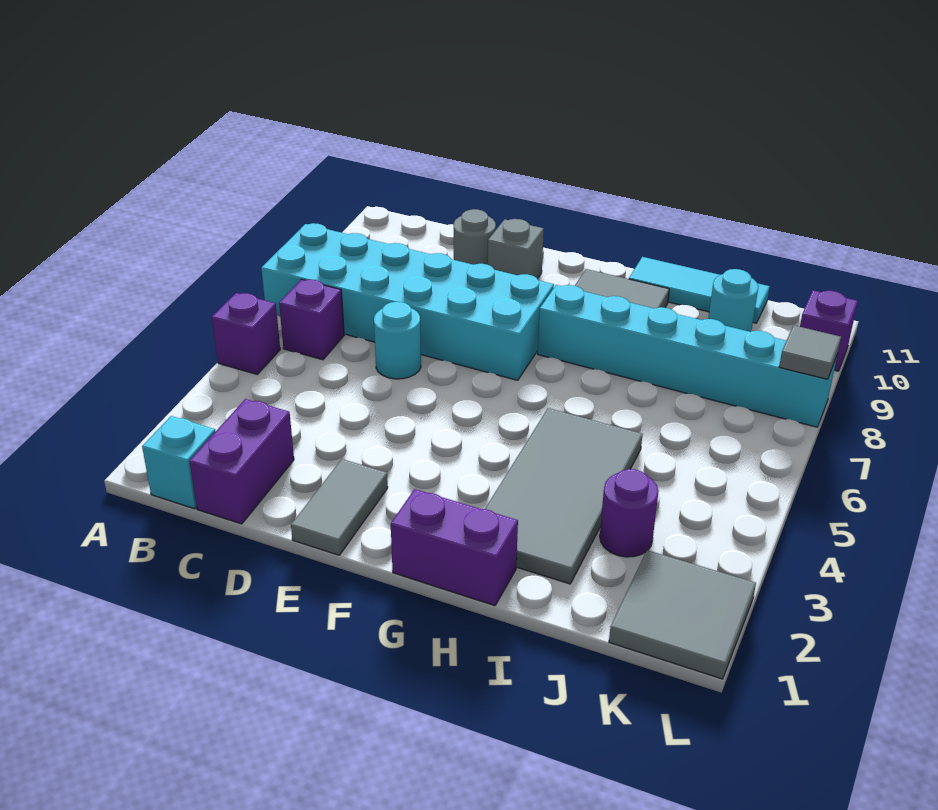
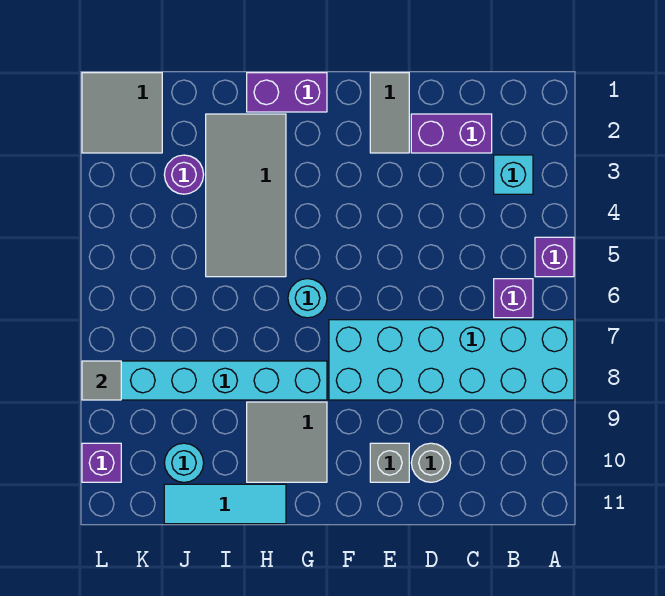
cyan brick B1 level 1 -> cyan brick B3 level 1
purple brick C1:C2 level 1 -> purple brick C2:D2 level 1
cyan round brick D6 level 1 -> cyan round brick G6 level 1

